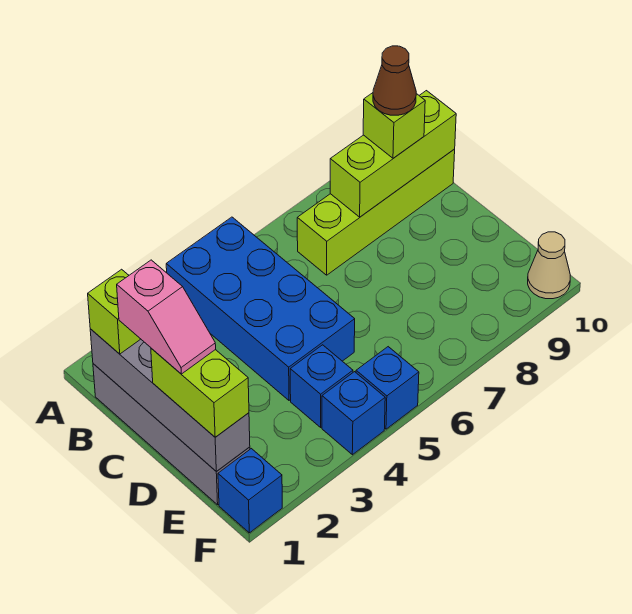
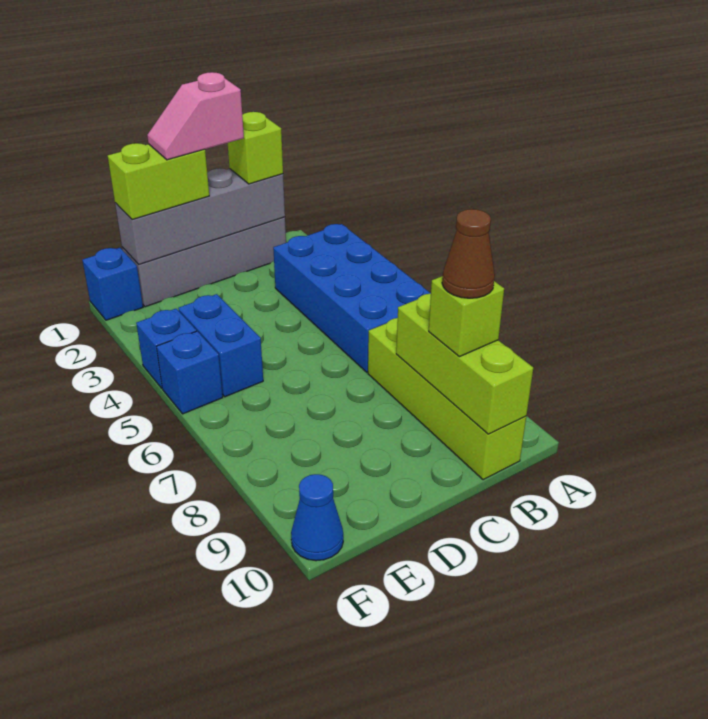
blue brick A4:D5 level 1 -> blue brick A3:B6 level 1
blue brick E4 level 1 -> blue brick E4:E5 level 1
tan cone F10 level 1 -> blue cone F10 level 1

